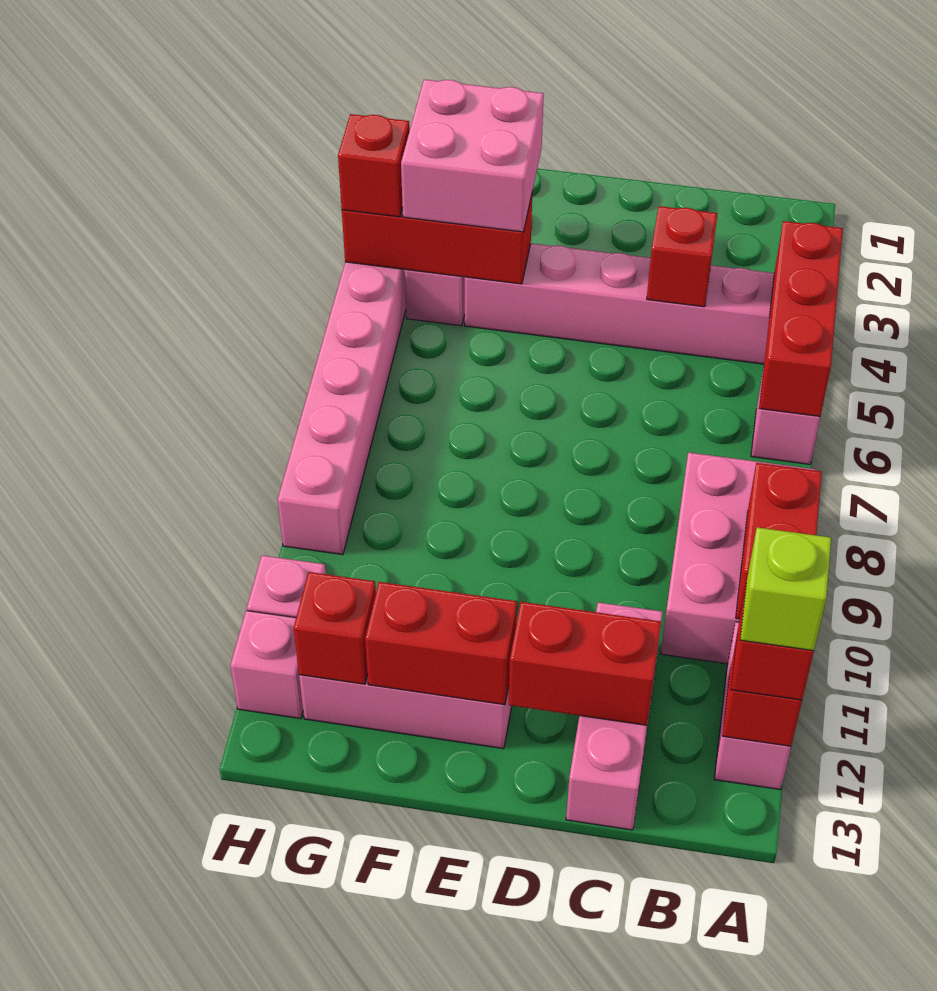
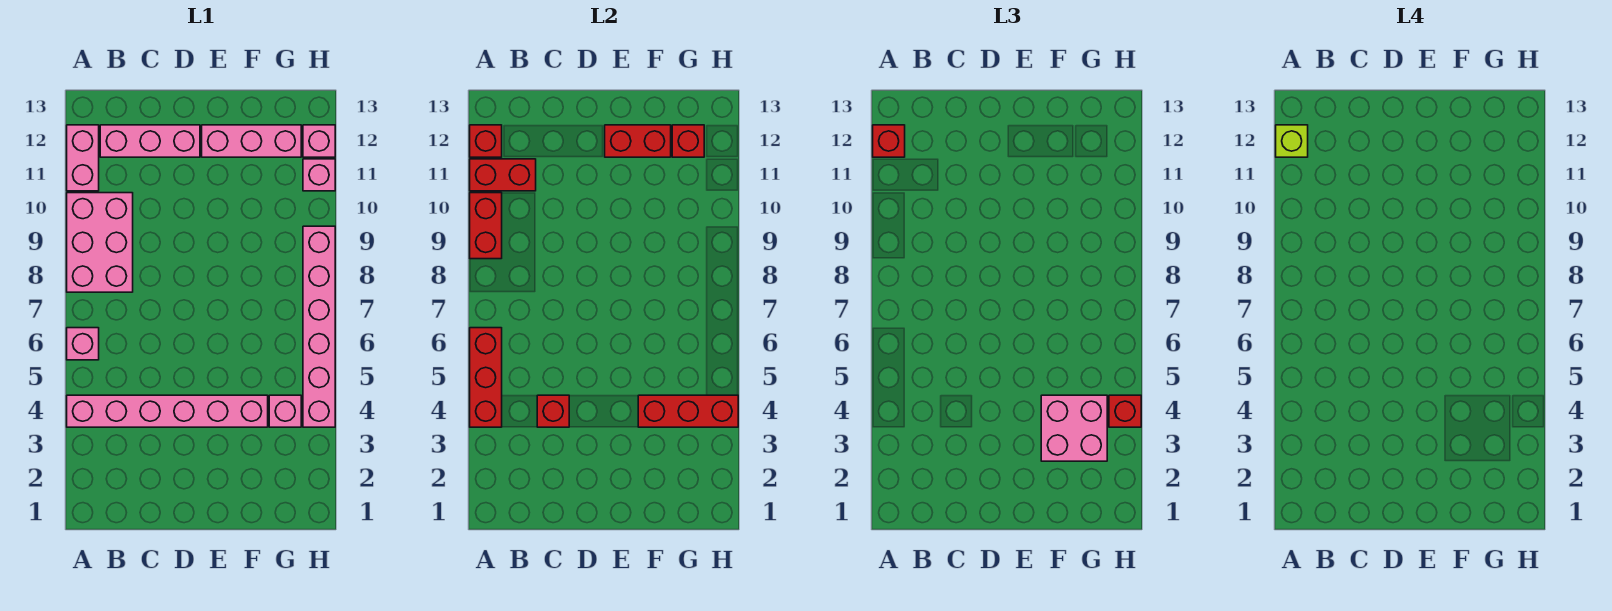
pink brick C11:C13 level 1 -> pink brick B12:D12 level 1
red brick C12:D12 level 2 -> red brick A11:B11 level 2

